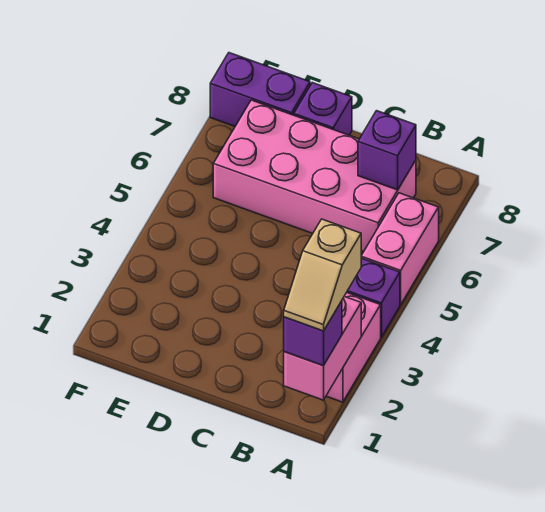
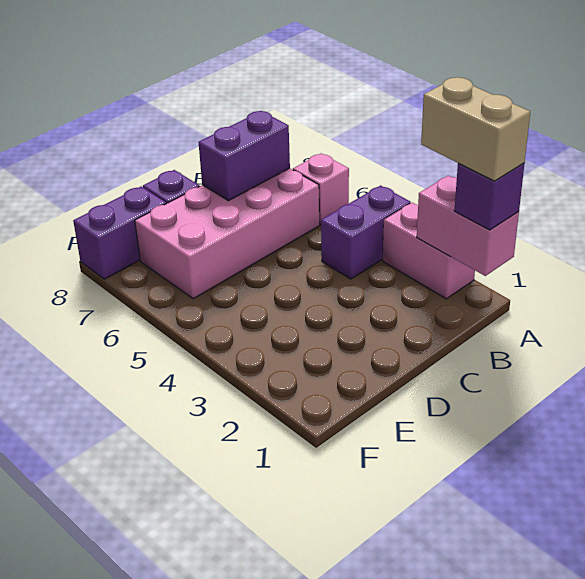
tan slope A1:A2 level 4 top 2 -> tan brick A1:A2 level 4
pink brick A5:A6 level 1 -> pink brick A6 level 1
purple brick B7 level 2 -> purple brick B7:C7 level 2

